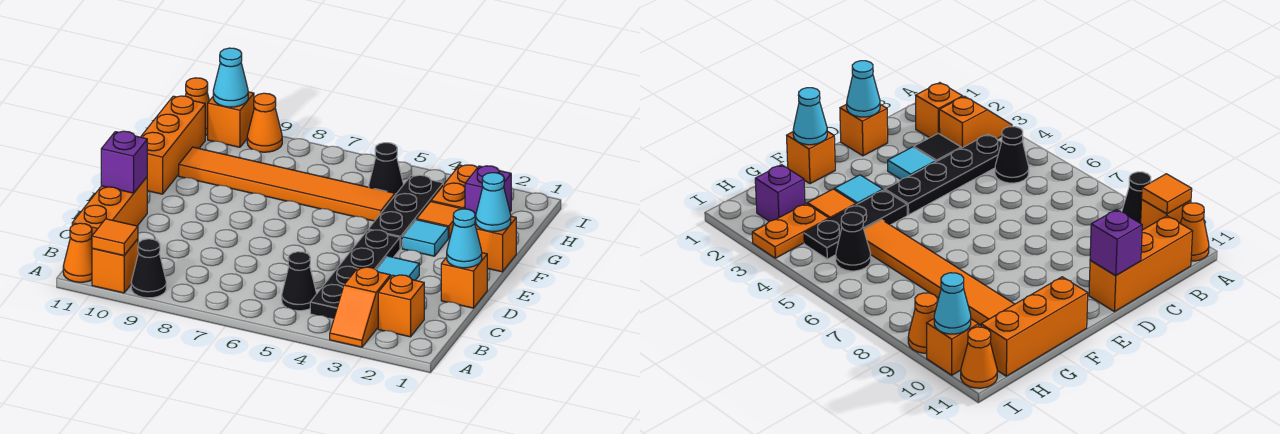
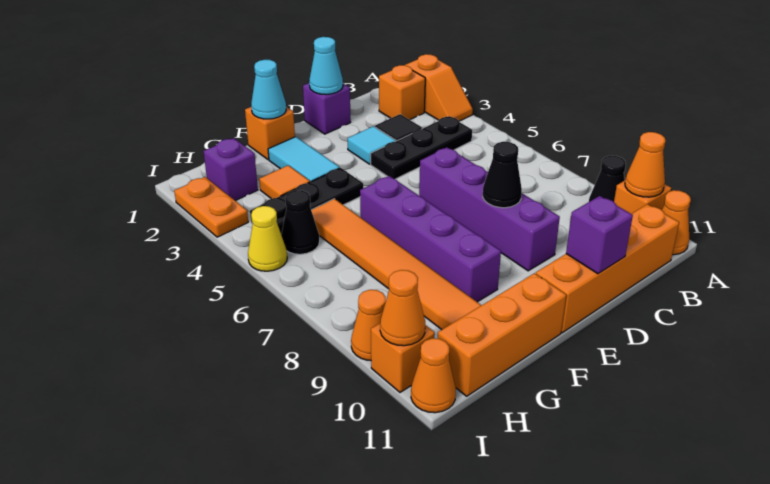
orange slope A3:B3 level 1 top B -> orange slope A2:A3 level 1 top 2
orange tile A10 level 2 -> orange cone A10 level 2
black plate B4:E4 level 1 -> black plate B4:D4 level 1
black cone B5 level 1 -> black cone D8 level 2
orange brick B11:D11 level 1 -> orange brick B11:E11 level 1
orange brick D1 level 1 -> purple brick D1 level 1
none -> purple brick D6:D9 level 1
cyan tile F3 level 1 -> cyan tile F2:F3 level 1
none -> purple brick F6:F9 level 1
orange plate H3:I3 level 1 -> orange plate I2:I3 level 1
none -> yellow cone I5 level 1
cyan cone I10 level 2 -> orange cone I10 level 2

